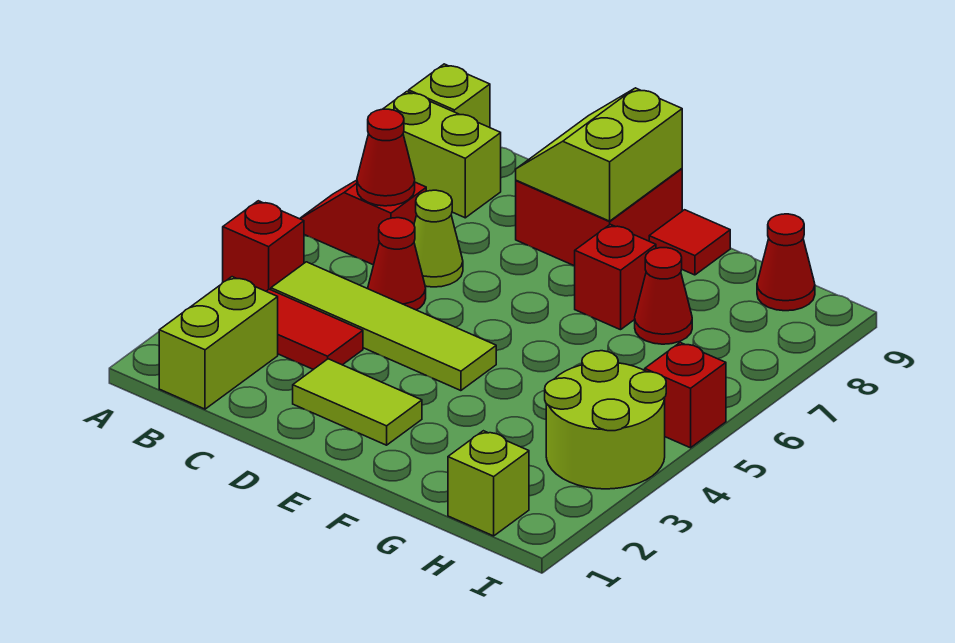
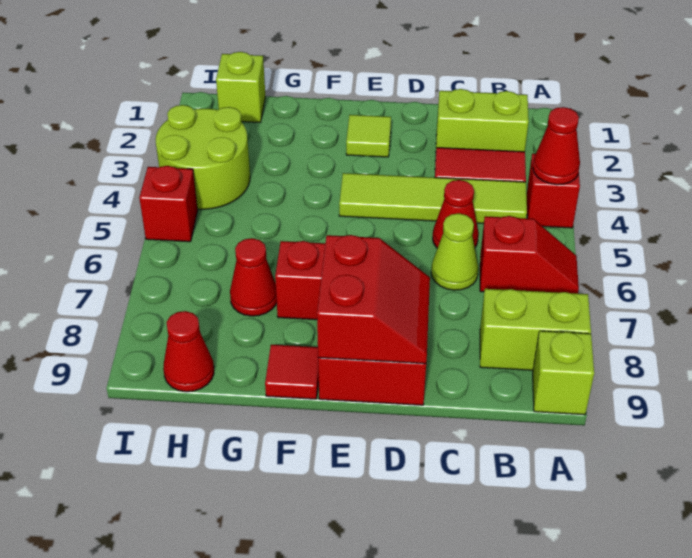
lime brick B1:B2 level 1 -> lime brick B2:C2 level 1
red cone B6 level 2 -> red cone A4 level 2
lime tile D2:E2 level 1 -> lime tile E2 level 1
lime slope D8:E9 level 2 top E -> red slope D8:E9 level 2 top E

